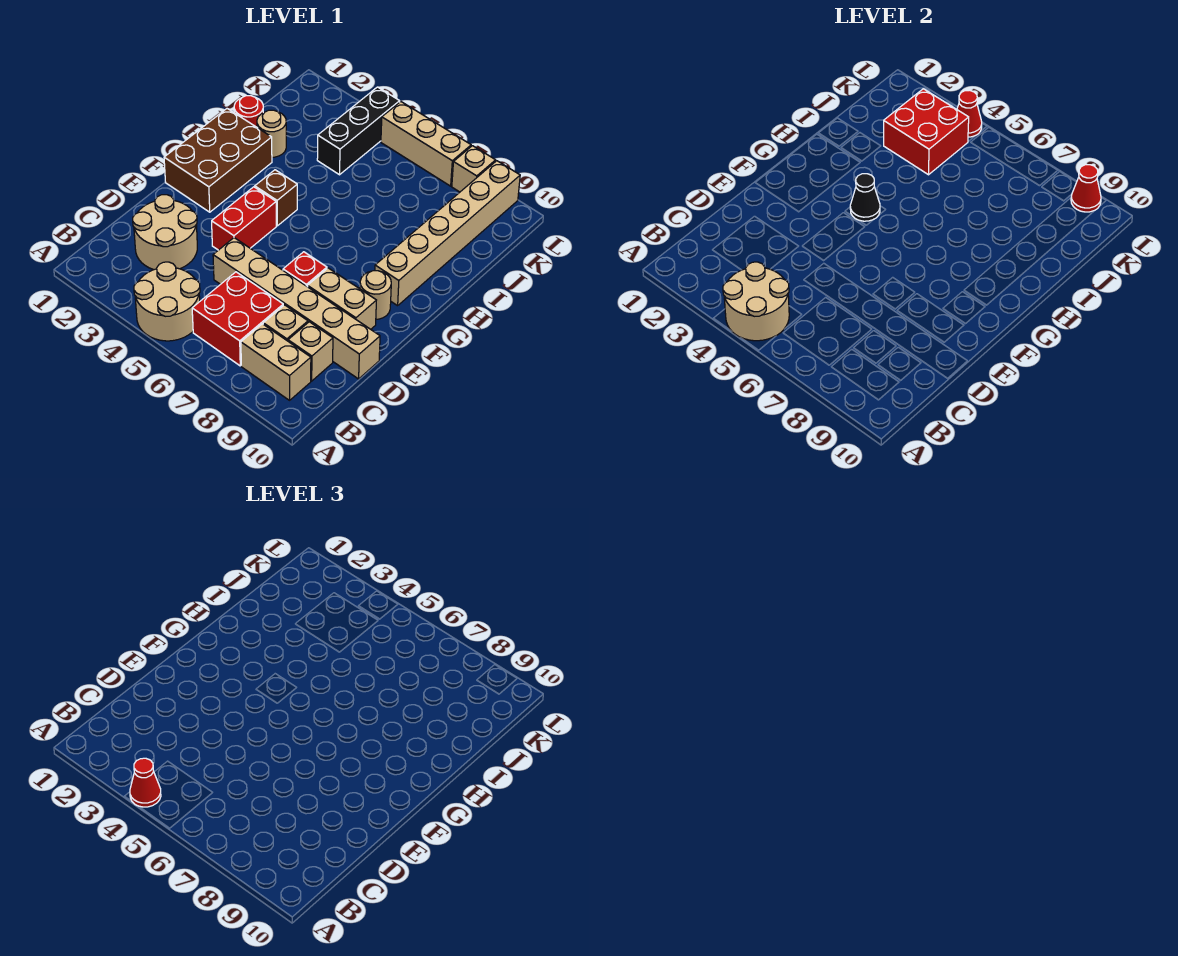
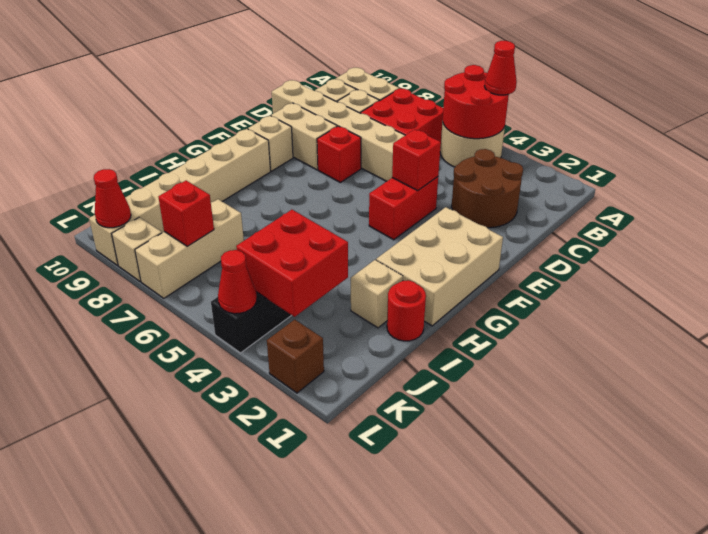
tan round brick A4:B5 level 2 -> red round brick A4:B5 level 2
tan round brick C2:D3 level 1 -> brown round brick C2:D3 level 1
none -> red brick E4 level 2
brown brick F1:H2 level 1 -> tan brick F1:H2 level 1
tan round brick F9 level 1 -> tan brick F9 level 1
brown brick G4 level 1 -> brown brick L2 level 1
black cone G4 level 2 -> none
tan round brick I2 level 1 -> tan brick I2 level 1
none -> red brick K7 level 2
tan brick L5:L7 level 1 -> tan brick J7:L7 level 1

